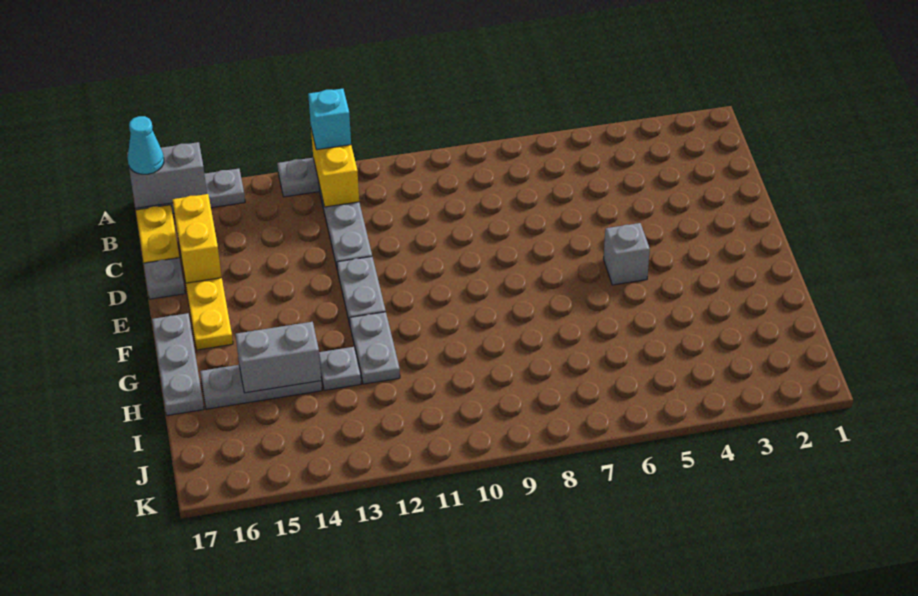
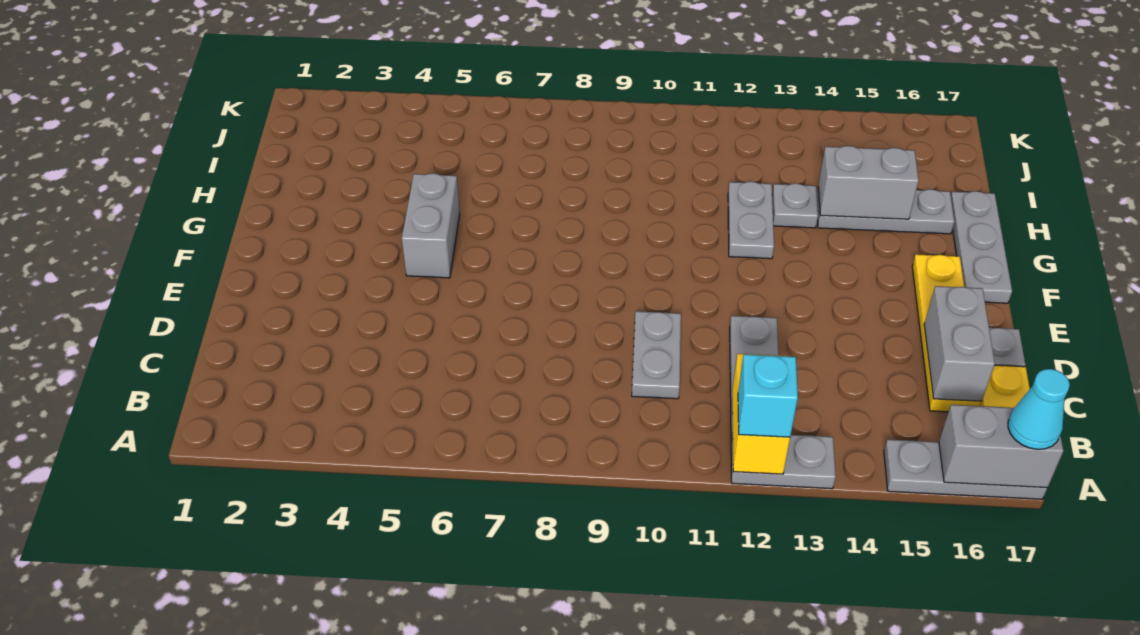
yellow brick C16:D16 level 2 -> grey brick C16:D16 level 2
grey plate E12:F12 level 1 -> grey plate C10:D10 level 1
grey brick F5 level 1 -> grey brick F5:G5 level 1

